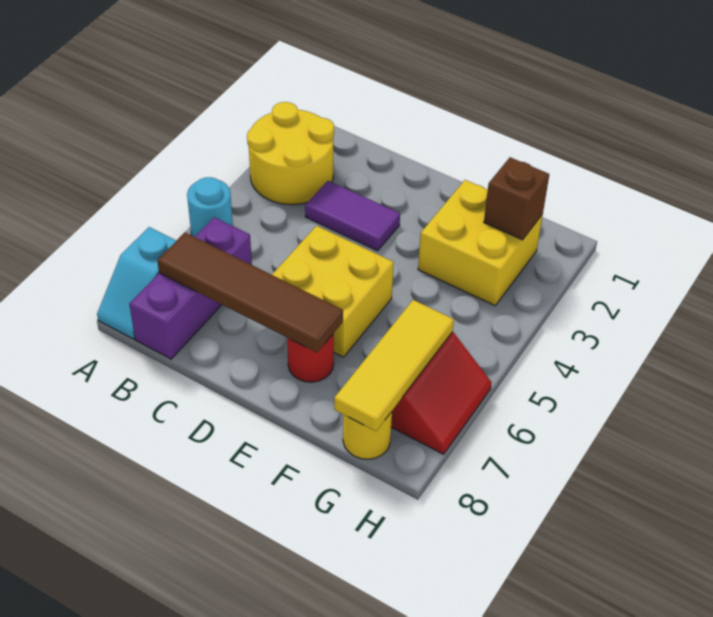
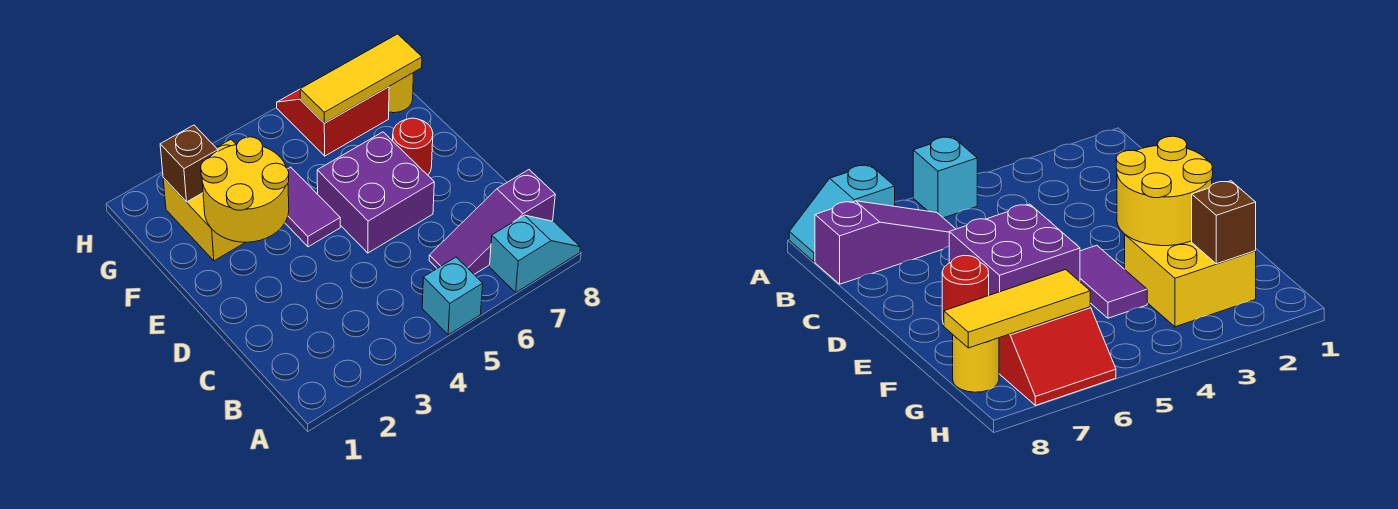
yellow round brick A2:B3 level 1 -> yellow round brick E2:F3 level 2
cyan round brick A5 level 1 -> cyan brick A5 level 1
purple brick B6:B8 level 1 -> purple slope B6:B8 level 1 top 8
brown tile B7:E7 level 2 -> none
purple tile C3:D3 level 1 -> purple tile E4:F4 level 1
yellow brick D5:E6 level 1 -> purple brick D5:E6 level 1

